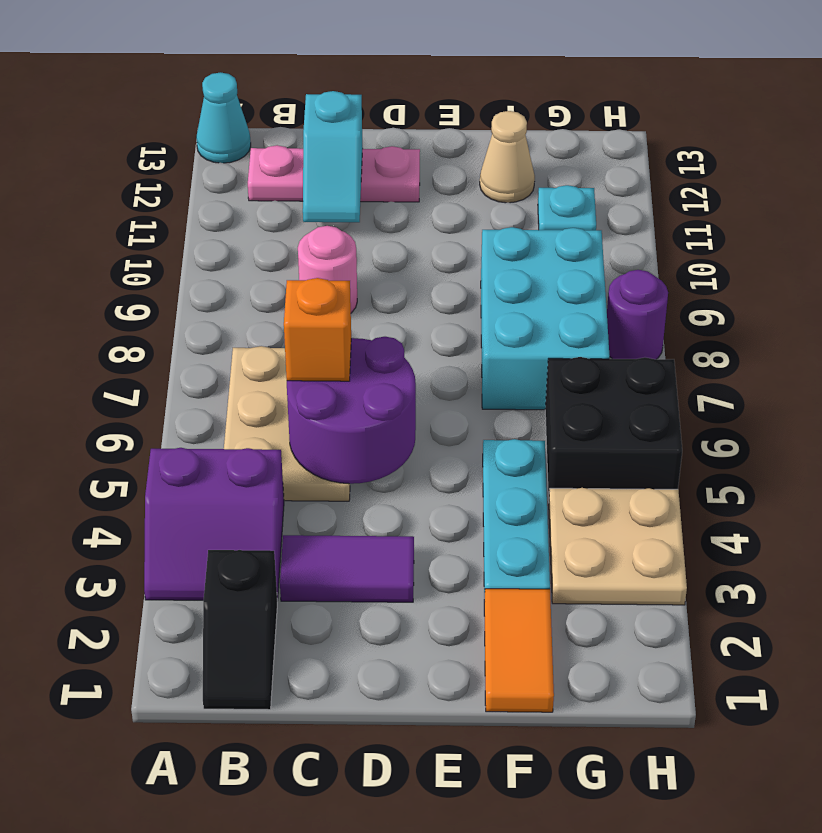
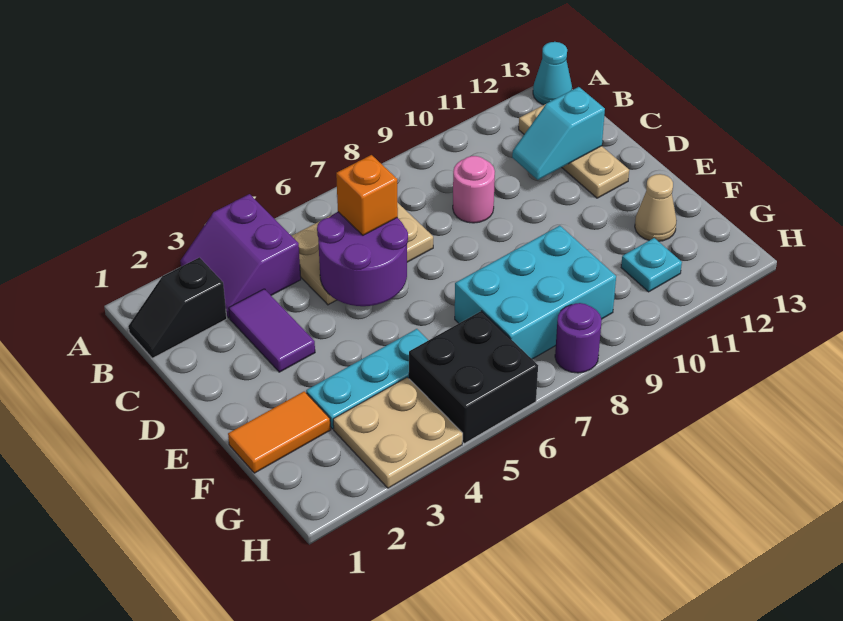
pink plate B12:D12 level 1 -> tan plate B12:D12 level 1

